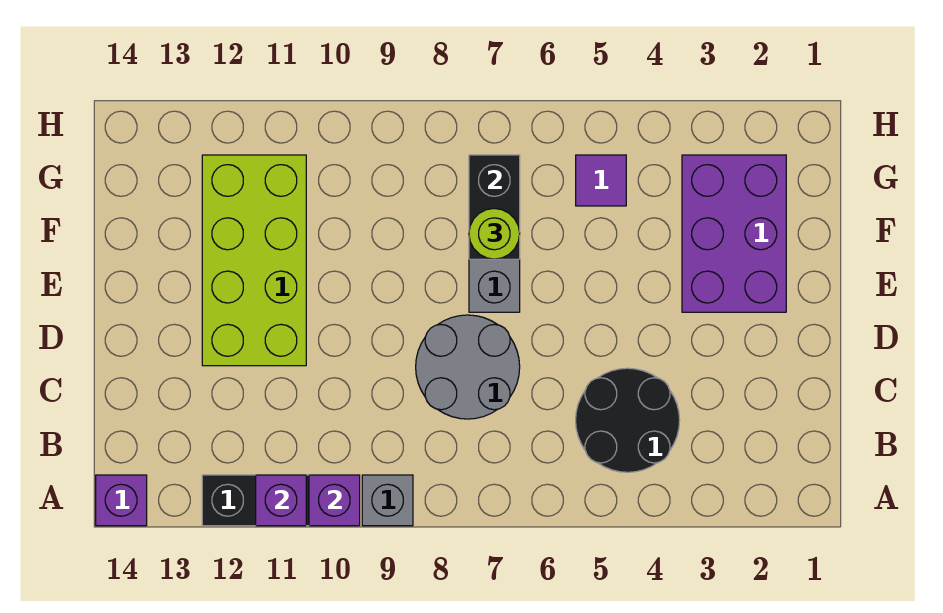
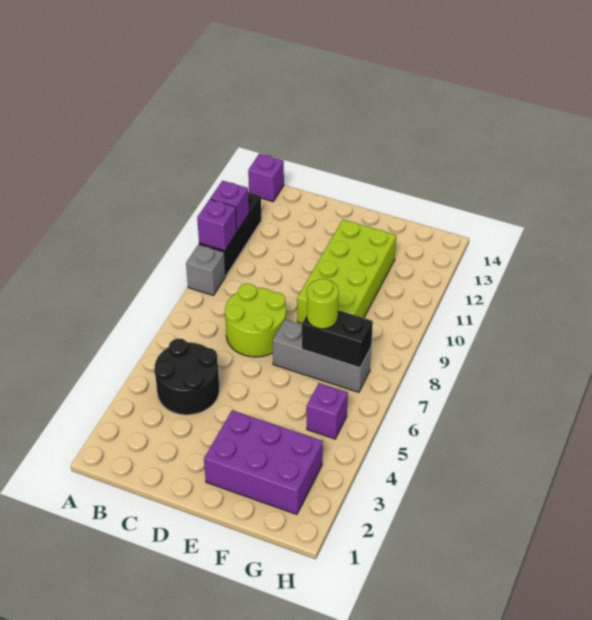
grey round brick C7:D8 level 1 -> lime round brick C7:D8 level 1
lime brick D11:G12 level 1 -> lime brick E9:F12 level 1
purple tile G5 level 1 -> purple brick G5 level 1

